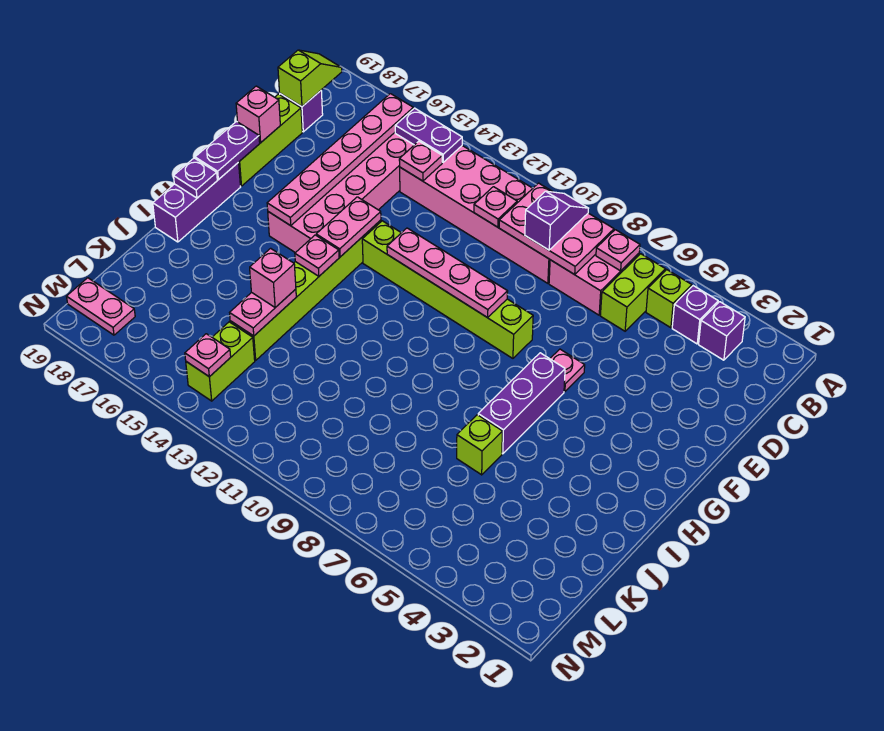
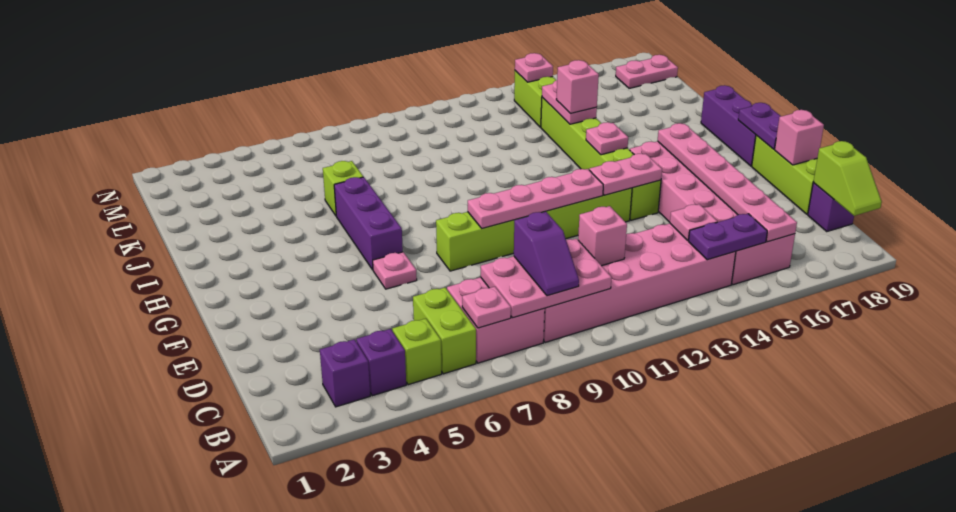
pink plate C11 level 2 -> pink brick C11 level 2
pink plate F14:G14 level 2 -> pink plate F13:F14 level 2
purple plate H19 level 2 -> none

